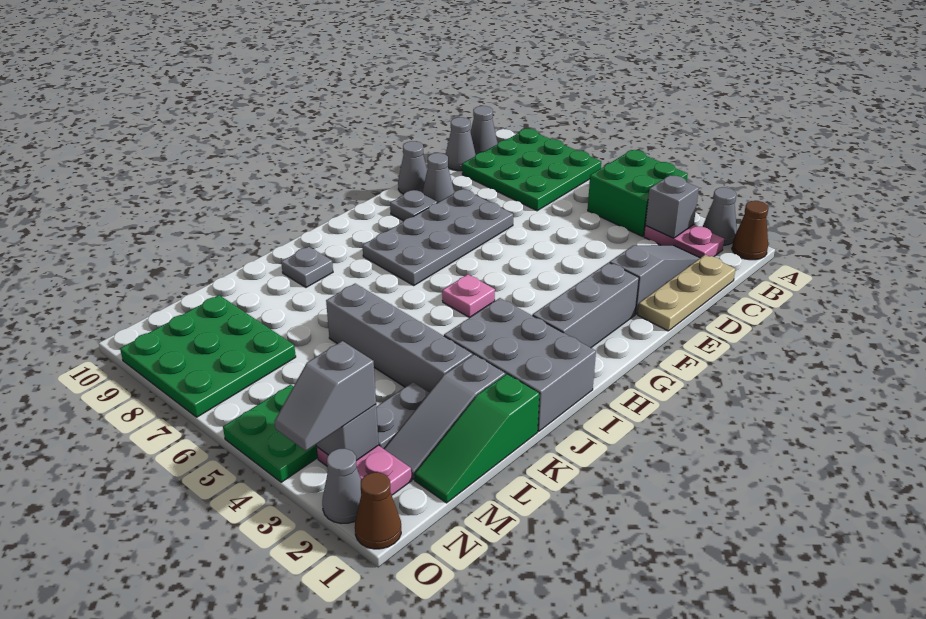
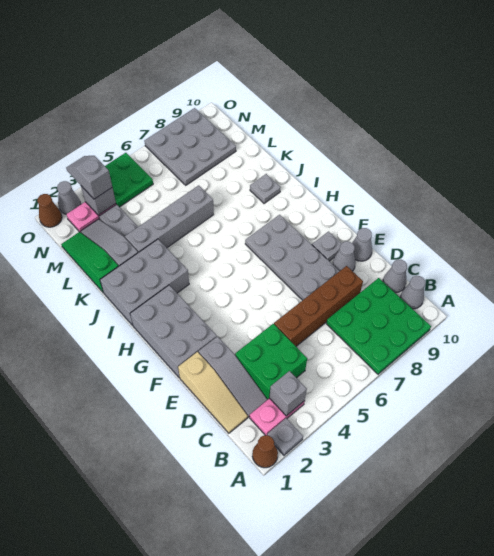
grey cone A2 level 1 -> grey plate A2 level 1
green brick A4:B5 level 1 -> green brick C3:D4 level 1
tan plate C1:E1 level 1 -> tan slope C1:E1 level 1 top E
none -> brown brick D5:D8 level 1
grey brick F2:H2 level 1 -> grey brick F1:H2 level 1
pink plate H5 level 1 -> none
green plate M7:O9 level 1 -> grey plate M7:O9 level 1

